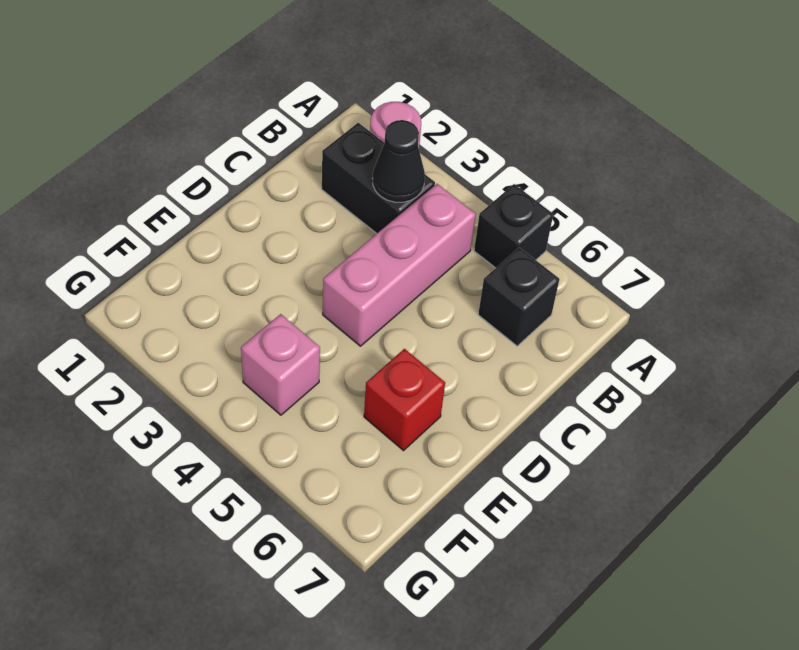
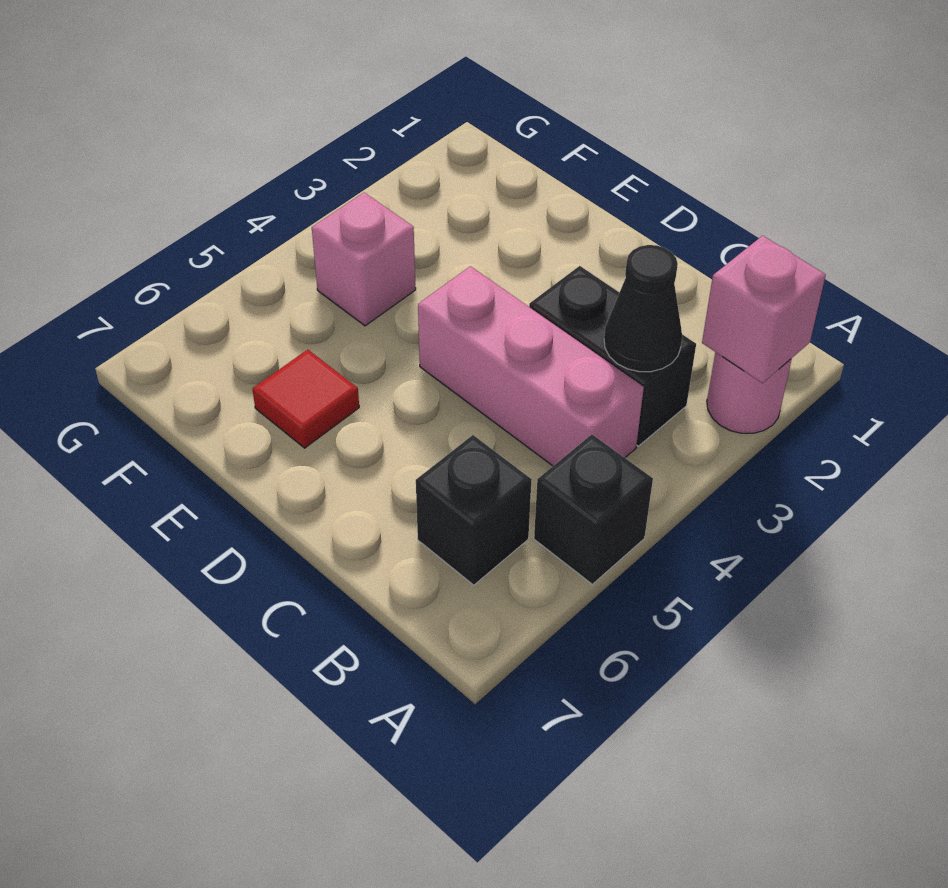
none -> pink brick A2 level 2
black brick B2:B3 level 1 -> black brick B3:C3 level 1
red brick E6 level 1 -> red tile E6 level 1

